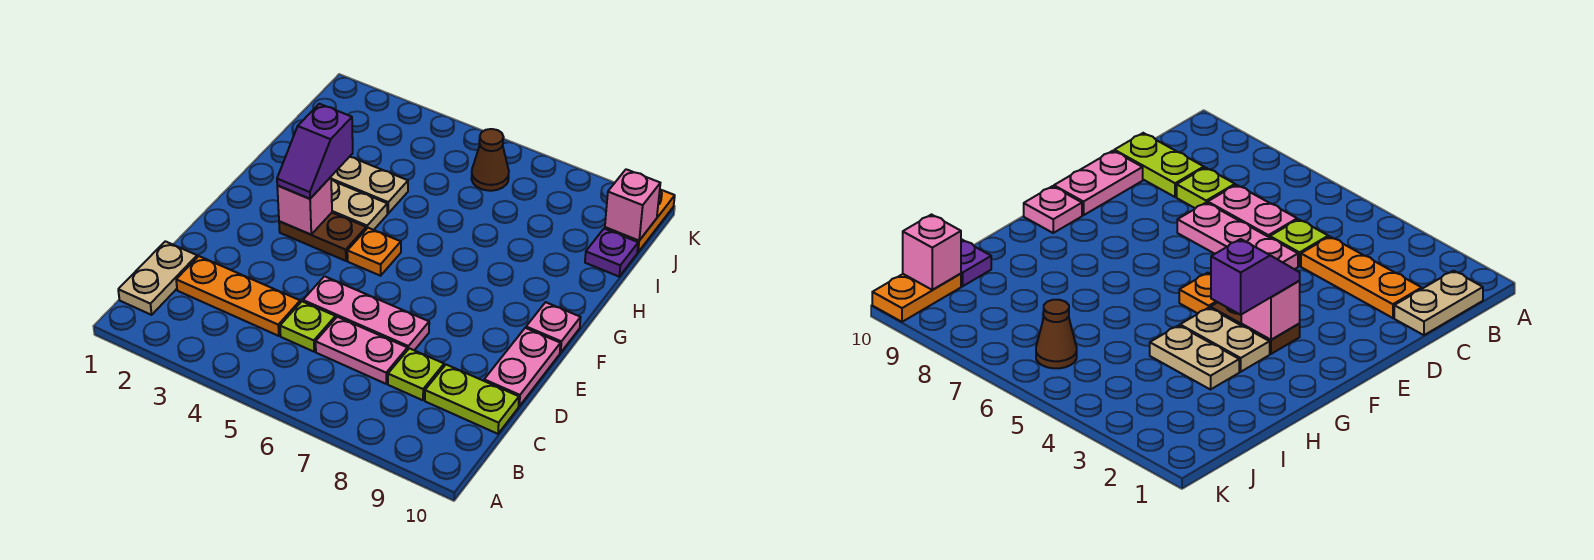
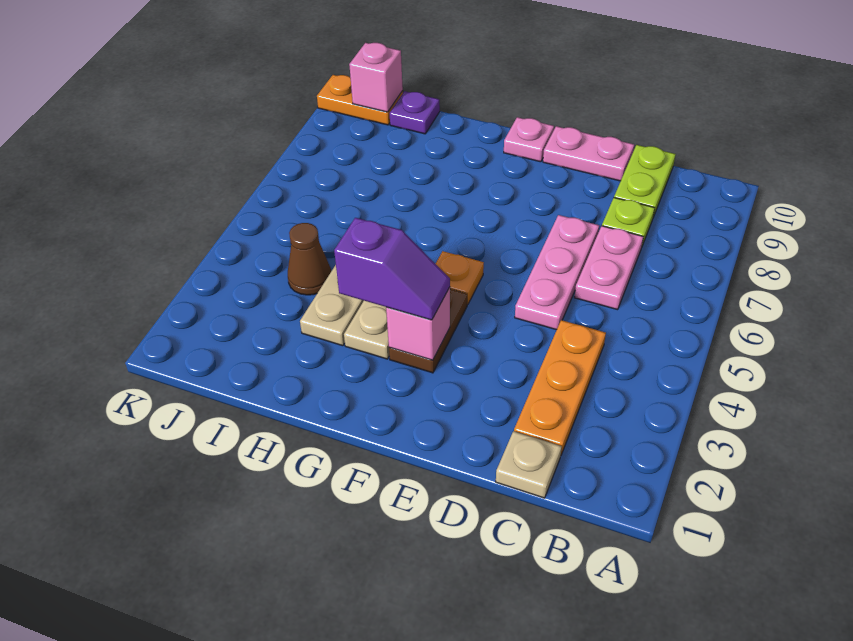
tan plate B1:C1 level 1 -> tan plate C1 level 1
lime plate C5 level 1 -> none
brown cone J6 level 1 -> brown cone I4 level 1

